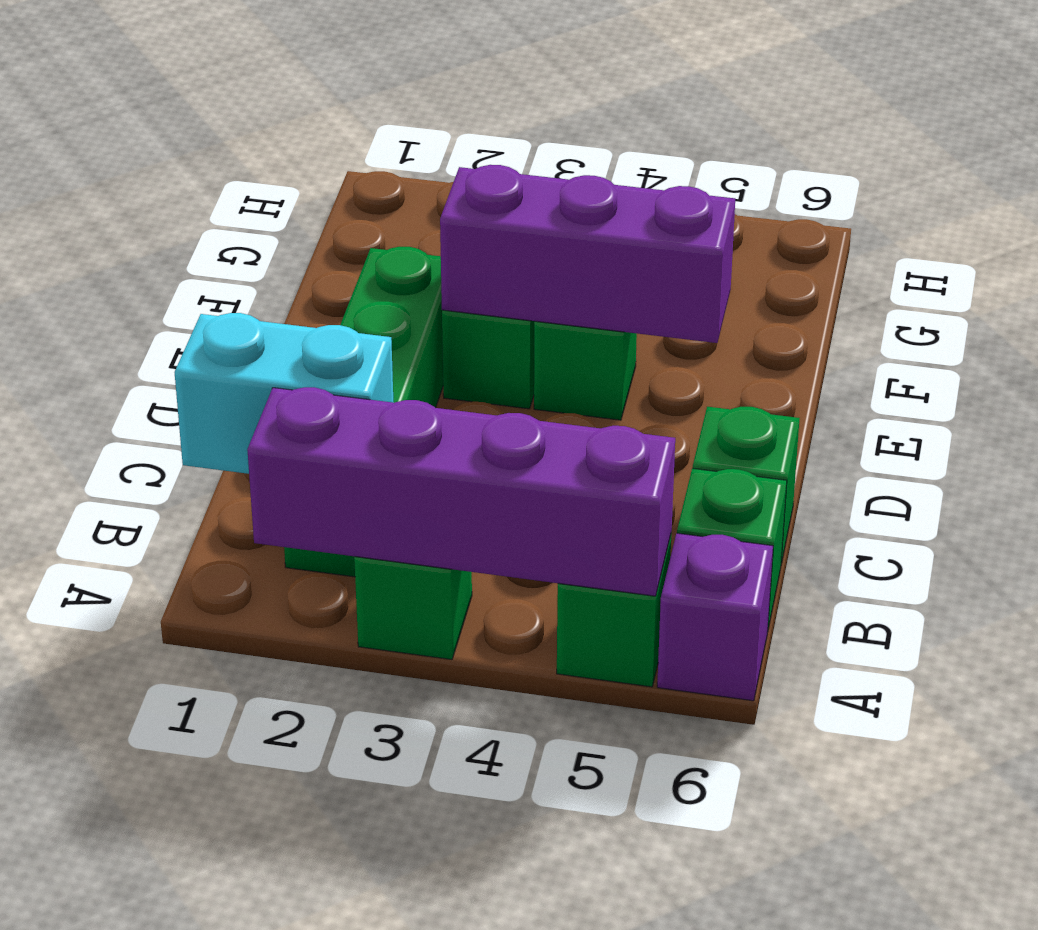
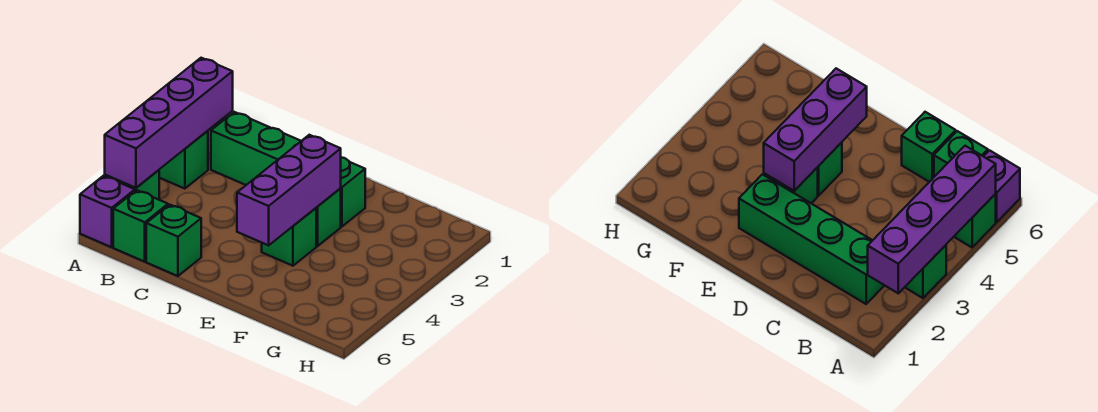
cyan brick B1:B2 level 2 -> none

